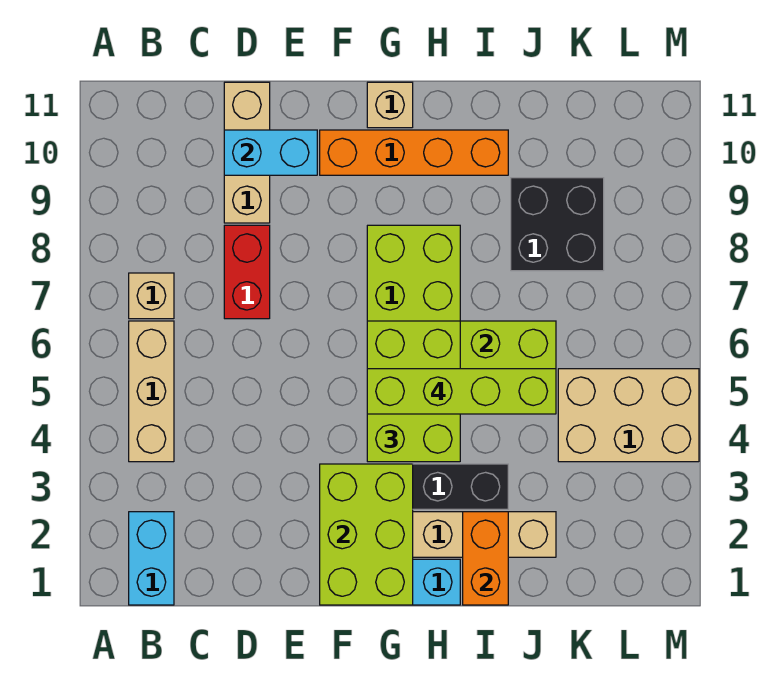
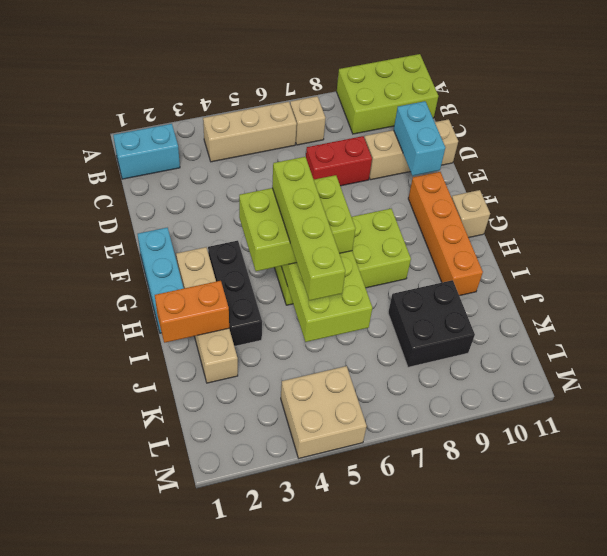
lime brick F1:G3 level 2 -> lime brick A9:B11 level 1
tan brick K4:M5 level 1 -> tan brick L4:M5 level 1

